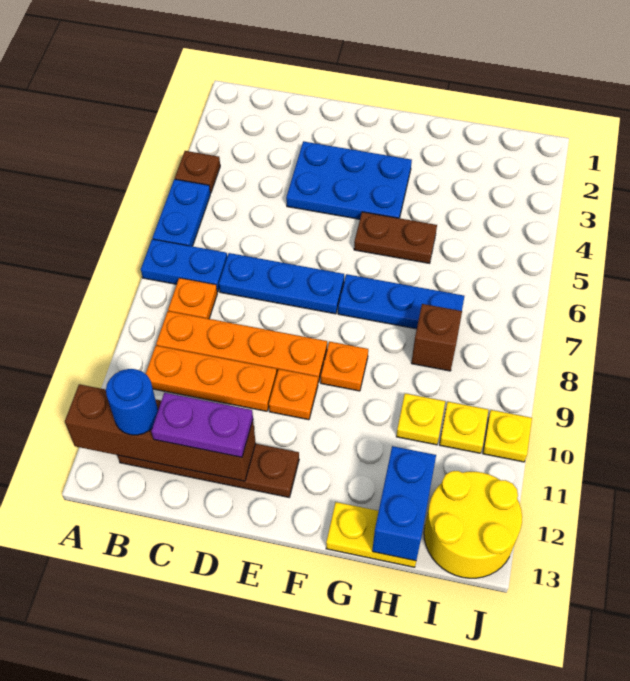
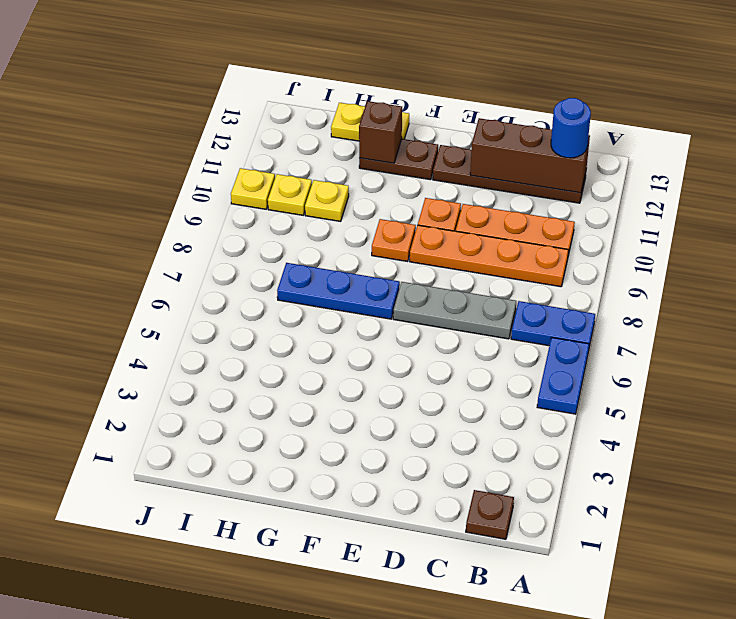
brown plate A4 level 1 -> brown plate B1 level 1
brown brick A12:D12 level 2 -> brown brick B12:D12 level 2
orange plate B8 level 1 -> none
blue plate C7:E7 level 1 -> grey plate C7:E7 level 1
purple plate C12:D12 level 3 -> none
blue plate D3:F4 level 1 -> none
brown plate F5:G5 level 1 -> brown plate F12:G12 level 1
brown brick H8 level 1 -> brown brick G12 level 2
blue brick H12:H13 level 2 -> none
yellow round brick I12:J13 level 1 -> none

